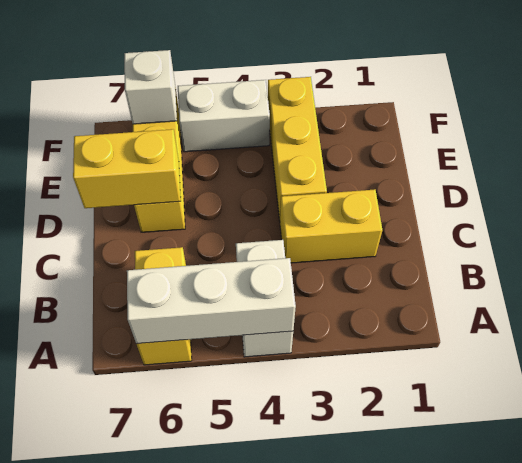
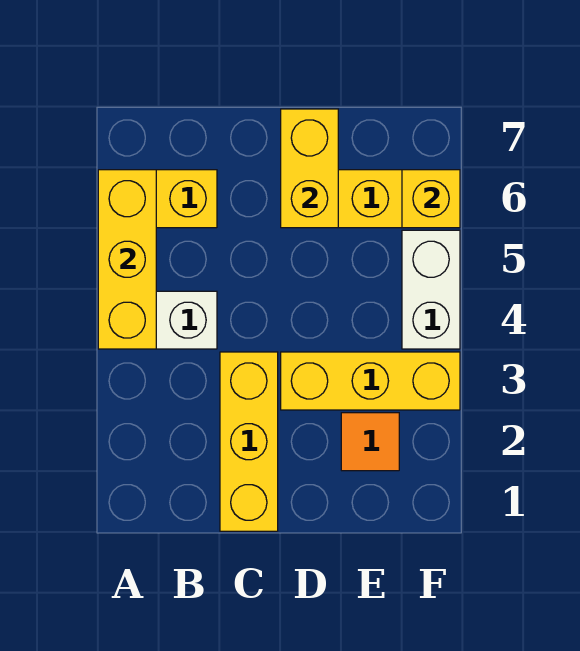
white brick A4:A6 level 2 -> yellow brick A4:A6 level 2
yellow brick C2:C3 level 1 -> yellow brick C1:C3 level 1
none -> orange tile E2 level 1
white brick F6 level 2 -> yellow brick F6 level 2

